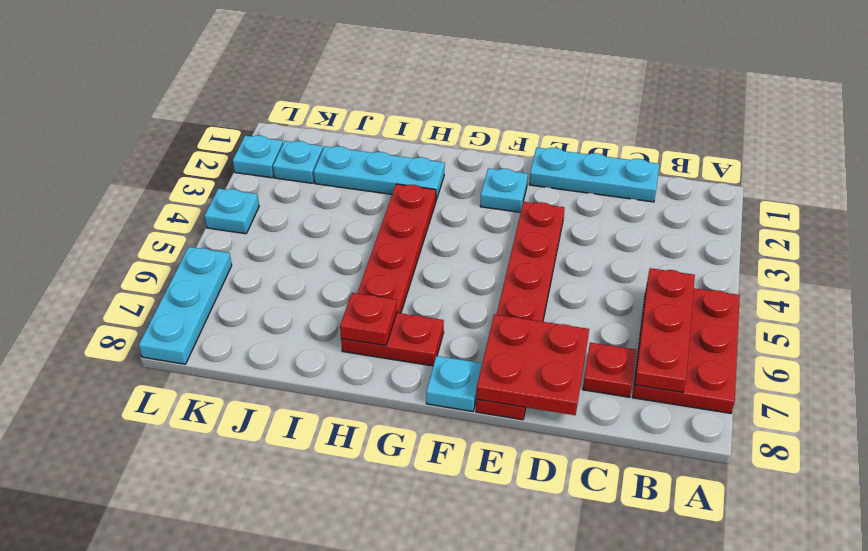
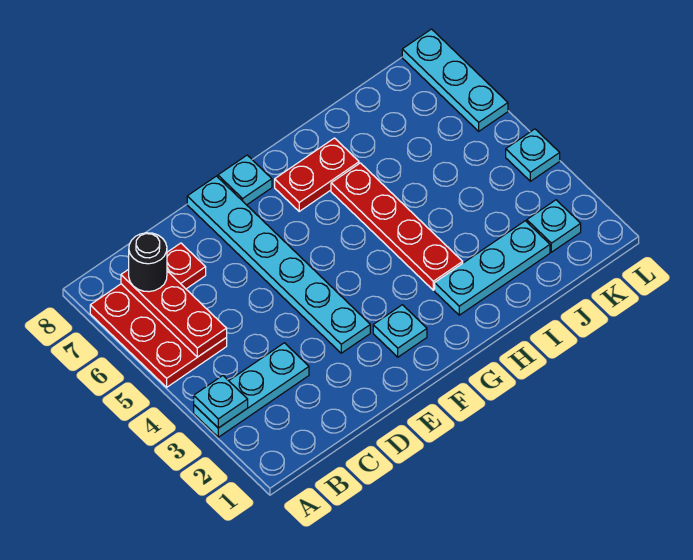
none -> black round brick B7 level 3
cyan plate C1:E1 level 1 -> cyan plate A3:C3 level 1
red plate D7:E8 level 2 -> none
red plate E3:E8 level 1 -> cyan plate E3:E8 level 1
red plate H7 level 2 -> none
cyan plate L2 level 1 -> cyan plate A3 level 2

